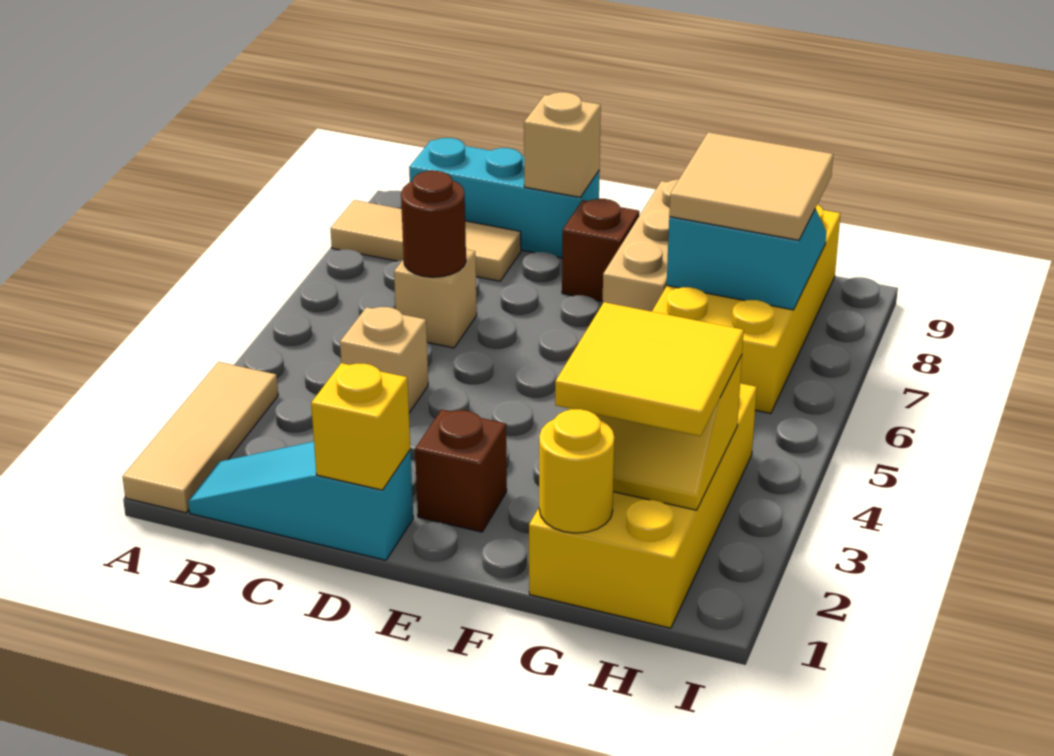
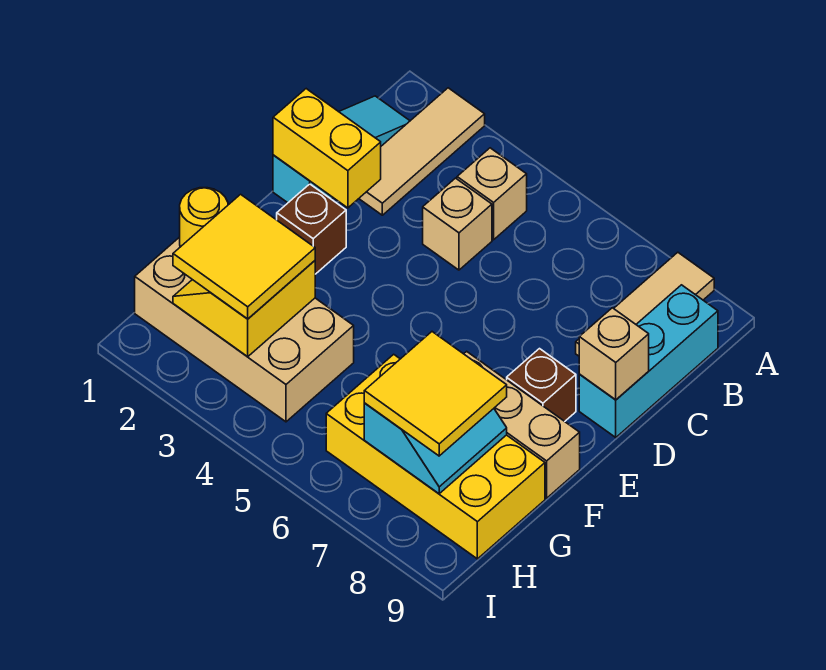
tan tile A1:A3 level 1 -> tan tile A2:C2 level 1
tan brick C6 level 1 -> tan brick B4 level 1
brown round brick C6 level 2 -> none
yellow brick D1 level 2 -> yellow brick D1:D2 level 2
yellow brick G1:H4 level 1 -> tan brick G1:H4 level 1
tan tile G7:H8 level 3 -> yellow tile G7:H8 level 3

